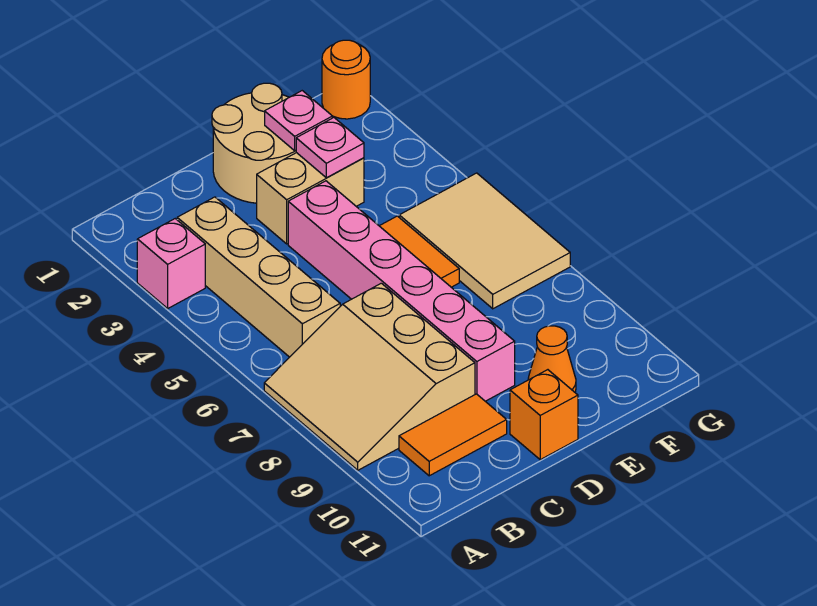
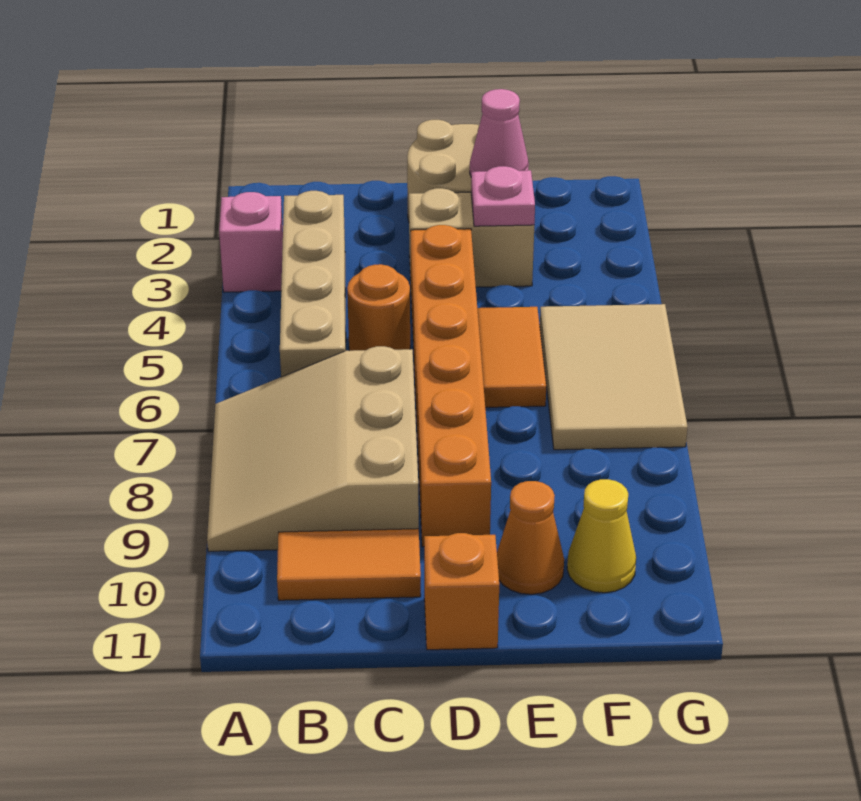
pink brick D4:D9 level 1 -> orange brick D4:D9 level 1
pink plate E2 level 2 -> pink cone E2 level 2
none -> yellow cone F10 level 1
orange round brick G1 level 1 -> orange round brick C5 level 1

